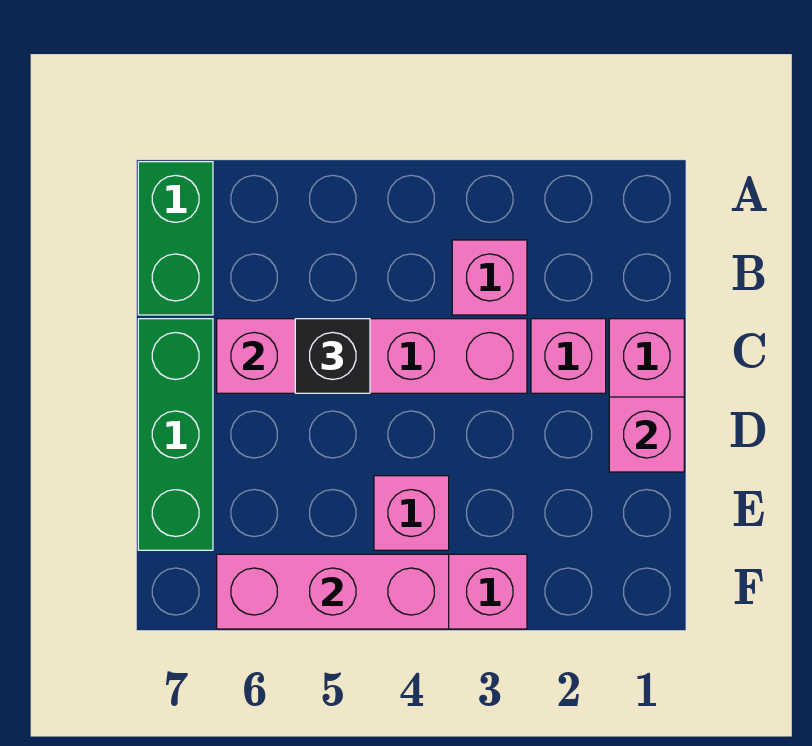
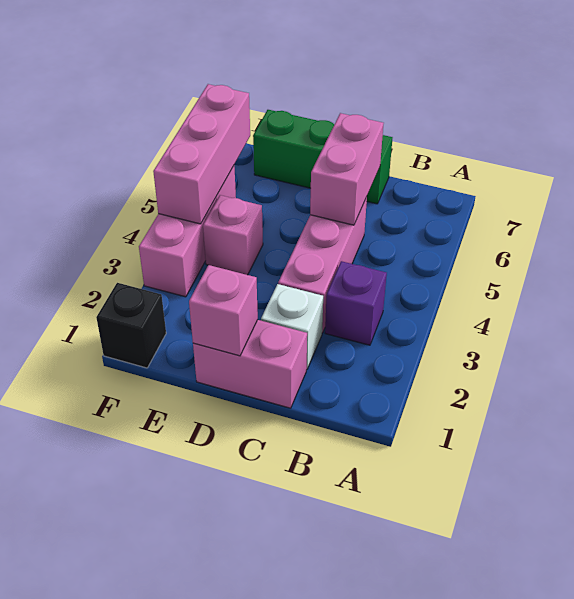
green brick A7:B7 level 1 -> none
pink brick B3 level 1 -> purple brick B3 level 1
pink brick C2 level 1 -> white brick C2 level 1
black brick C5 level 3 -> black brick F1 level 1

